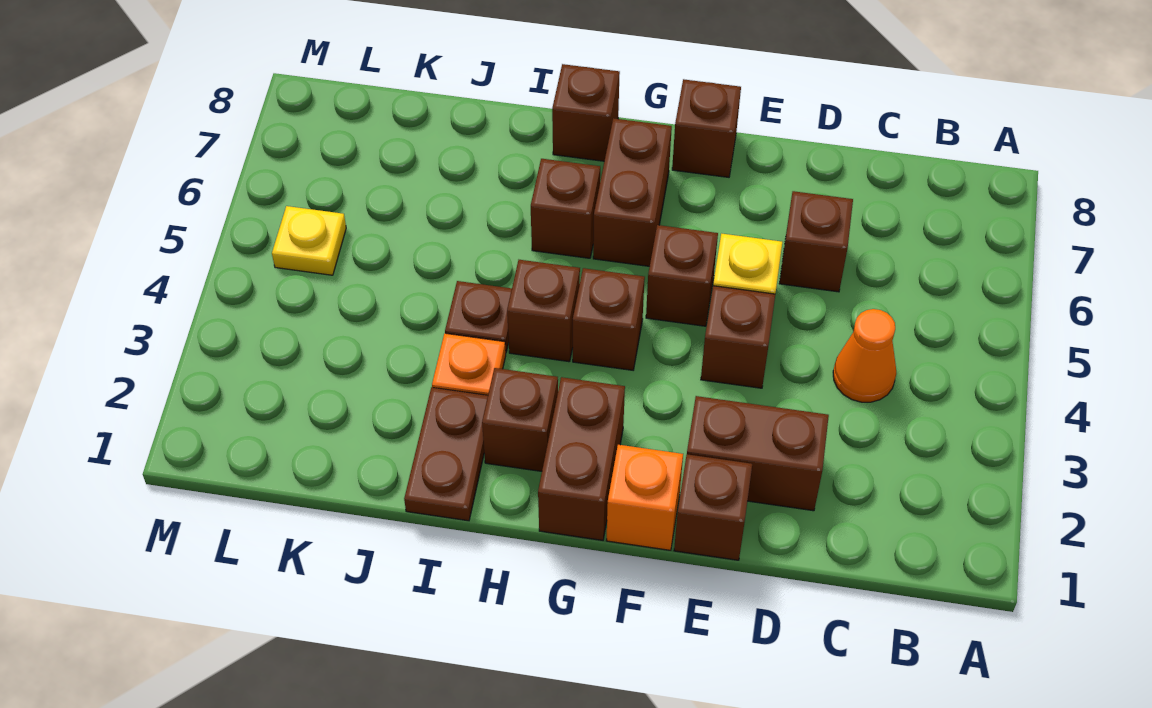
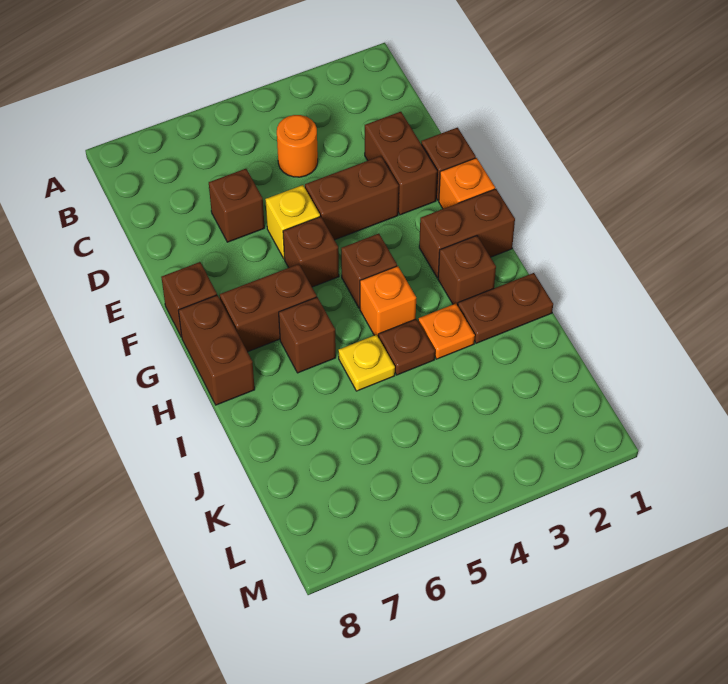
orange cone C4 level 1 -> orange round brick C4 level 1
brown brick E4 level 1 -> brown brick E3:E4 level 1
brown brick H4 level 1 -> orange brick H4 level 1
brown brick H8 level 1 -> brown brick G8:H8 level 1
yellow plate L5 level 1 -> yellow plate I5 level 1

